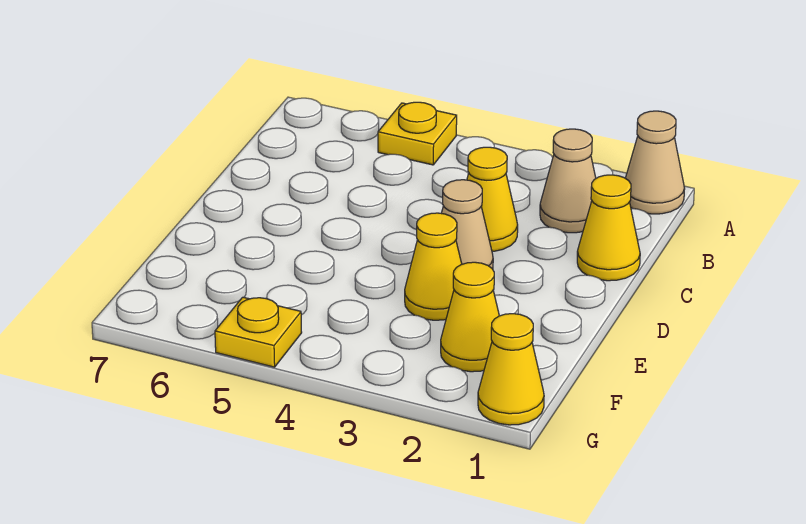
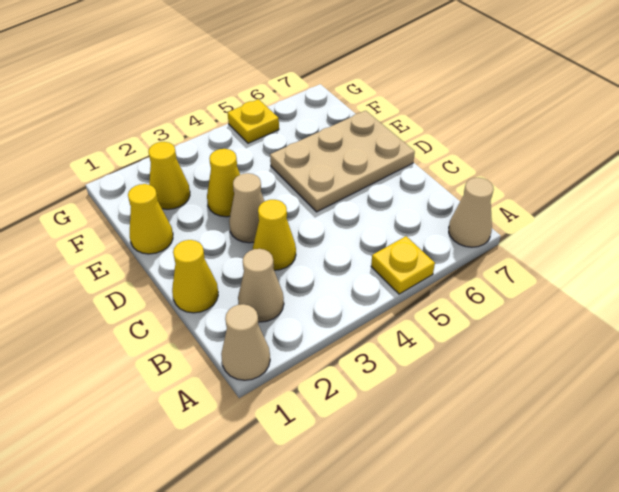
none -> tan cone A7 level 1
none -> tan plate D5:E7 level 1
yellow cone G1 level 1 -> yellow cone E1 level 1

